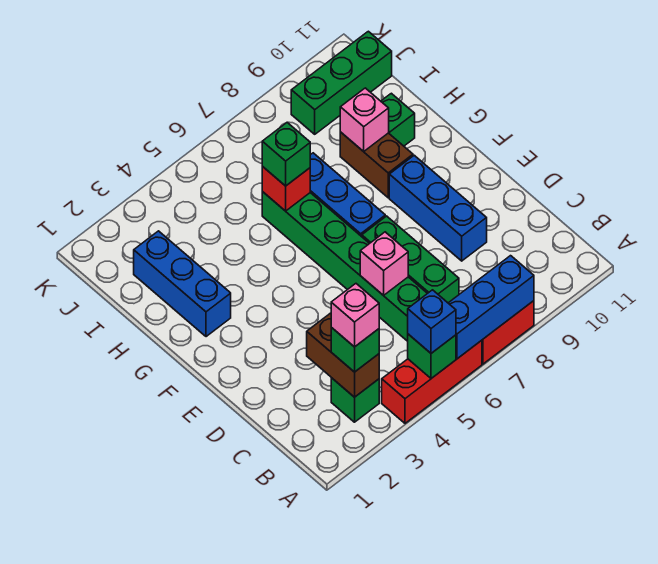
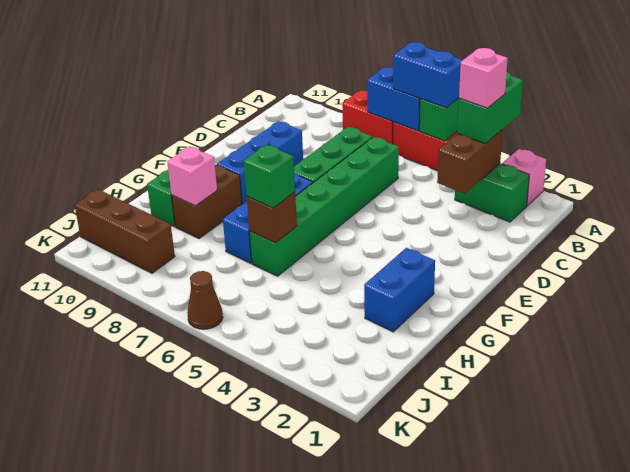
blue brick A5 level 3 -> blue brick A5:A6 level 3
blue brick A6:A8 level 2 -> blue brick A6:A7 level 2
green brick B3 level 1 -> green brick B2:B3 level 1
green brick B3 level 3 -> green brick A3:B3 level 3
pink brick D6 level 2 -> pink brick A2 level 1
blue brick G2:I2 level 1 -> blue brick G2:H2 level 1
red brick H6 level 2 -> brown brick H6 level 2
green brick J9:J11 level 1 -> brown brick J9:J11 level 1
none -> brown cone K6 level 1

